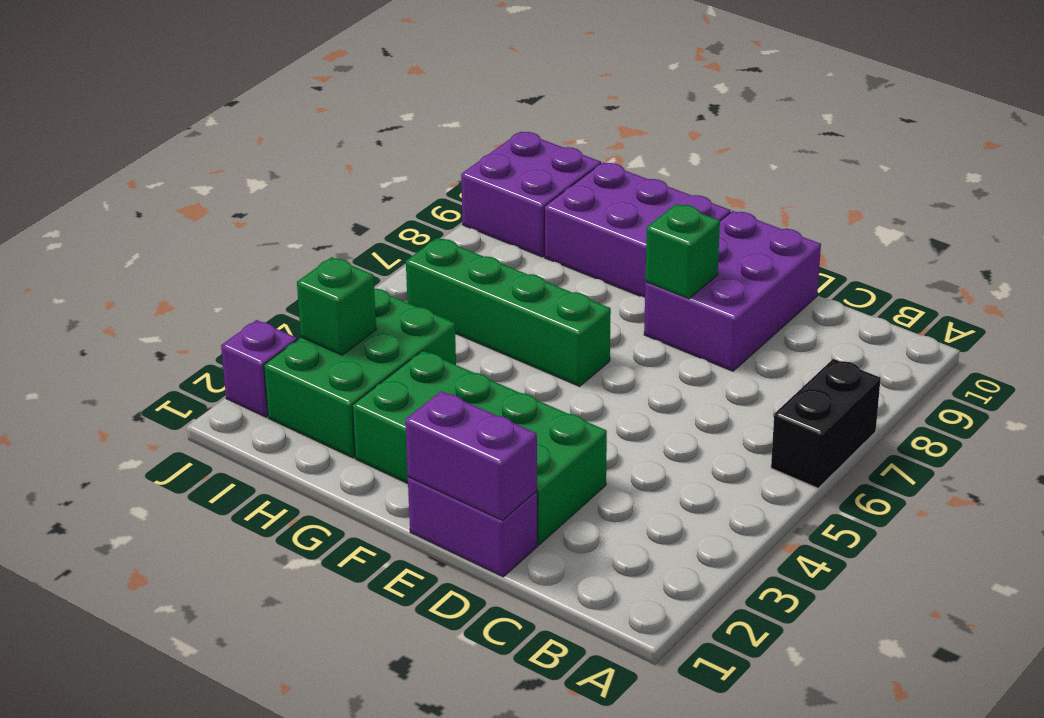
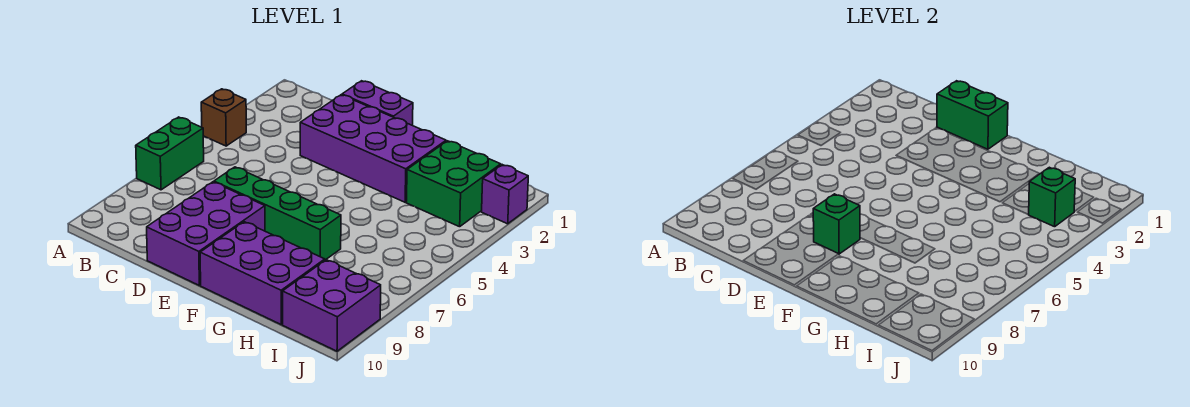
none -> brown brick A4 level 1
black brick A6:A7 level 1 -> green brick A6:A7 level 1
purple brick D1:E1 level 2 -> green brick D1:E1 level 2
green brick D2:G3 level 1 -> purple brick D2:G3 level 1
green brick F6:I6 level 1 -> green brick D7:G7 level 1
green brick H2:I4 level 1 -> green brick H2:I3 level 1

